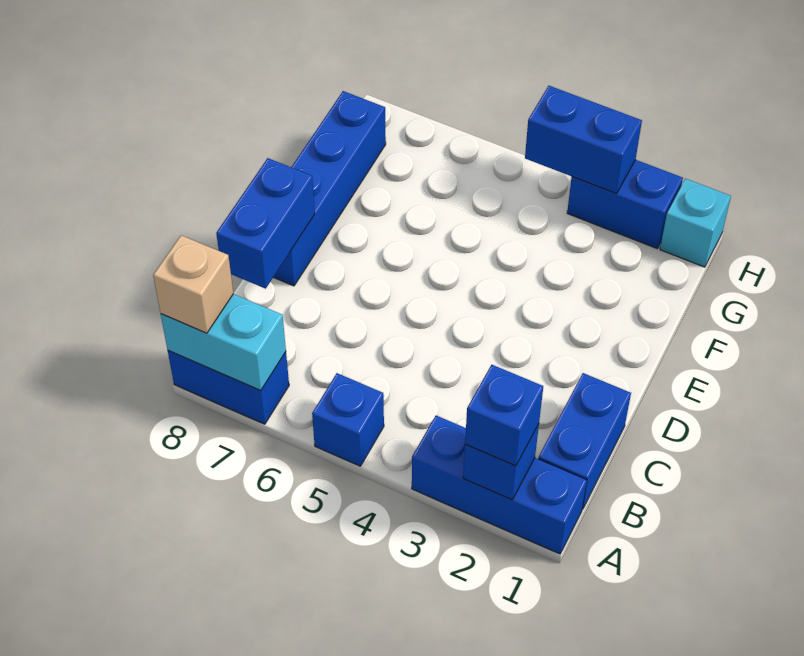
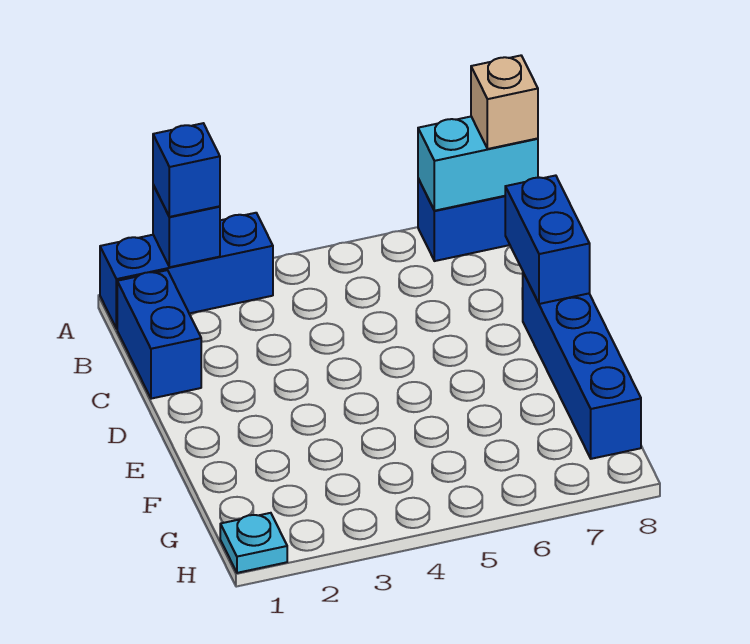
blue brick A5 level 1 -> none
cyan brick H1 level 1 -> cyan plate H1 level 1
blue brick H2:H3 level 1 -> none
blue brick H3:H4 level 2 -> none

